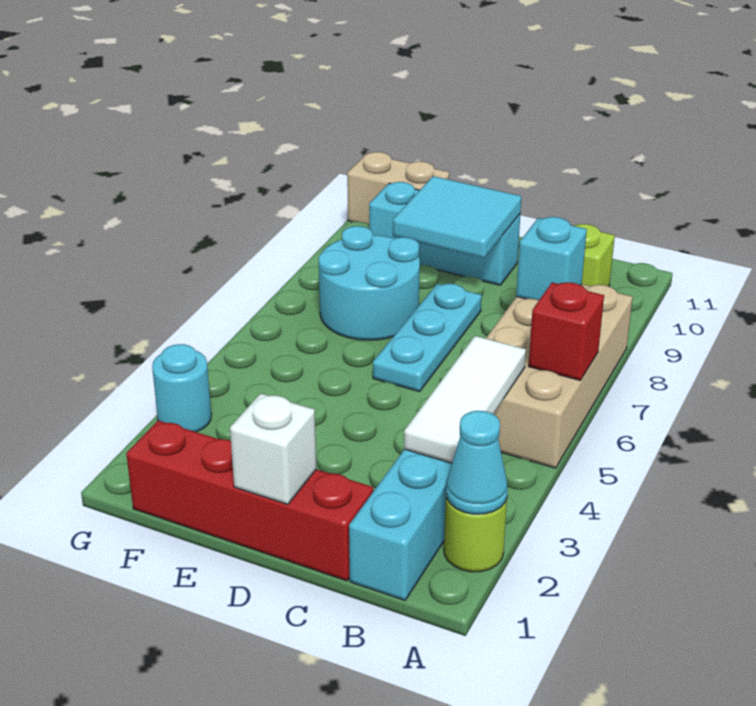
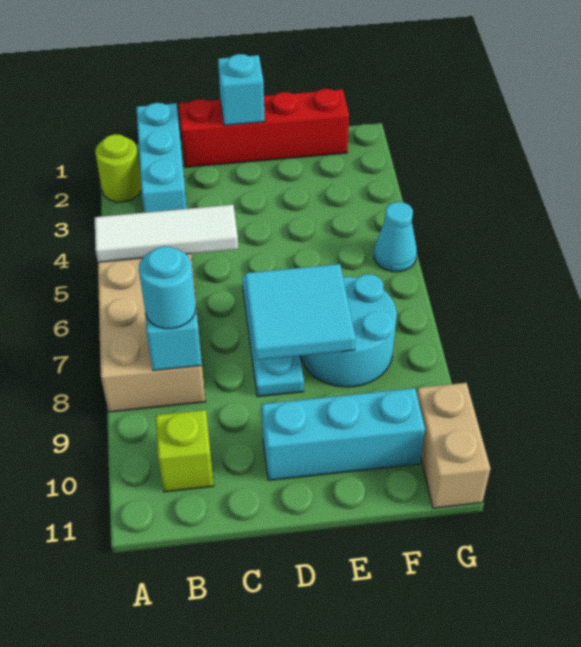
cyan cone A2 level 2 -> cyan cone G5 level 1
red brick A6 level 2 -> none
white tile B3:B5 level 2 -> white tile A5:C5 level 2
white brick D1 level 2 -> cyan brick D1 level 2
cyan tile D9:E10 level 2 -> cyan tile D7:E8 level 2
tan brick F11:G11 level 1 -> tan brick G10:G11 level 1
cyan round brick G3 level 1 -> cyan round brick B8 level 3

